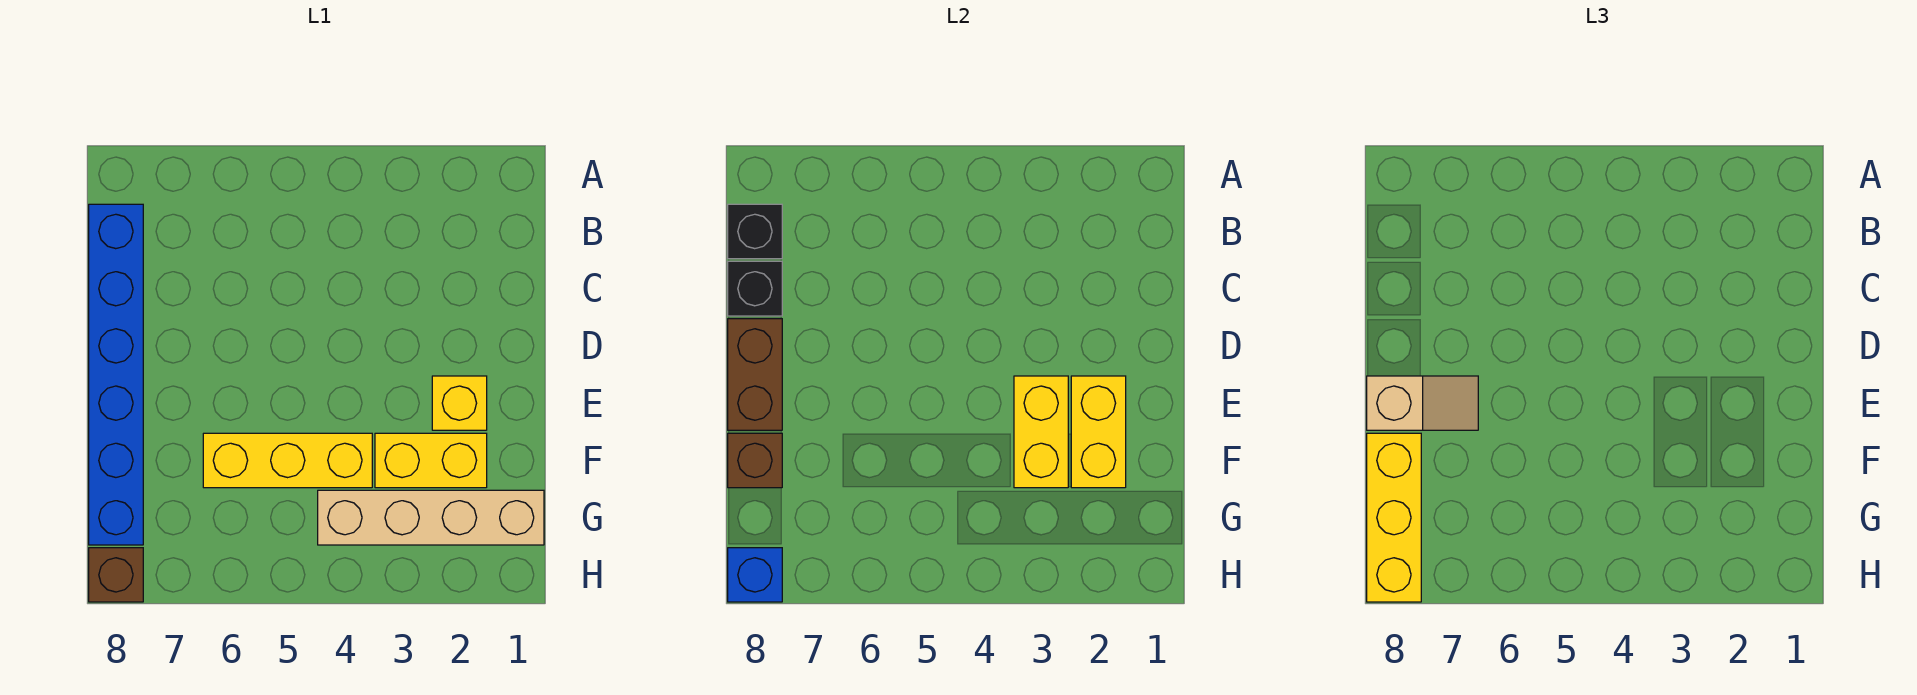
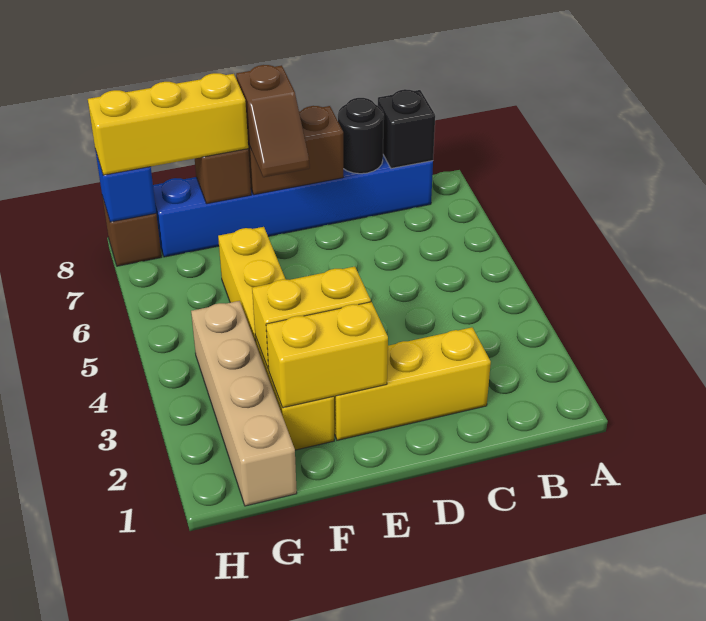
black brick C8 level 2 -> black round brick C8 level 2
yellow brick E2 level 1 -> yellow brick C2:E2 level 1
tan slope E7:E8 level 3 top 8 -> brown slope E7:E8 level 3 top 8

